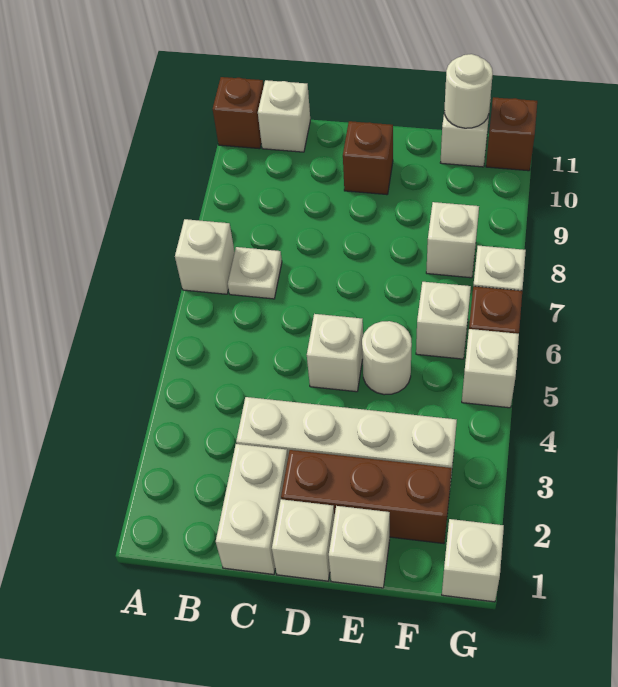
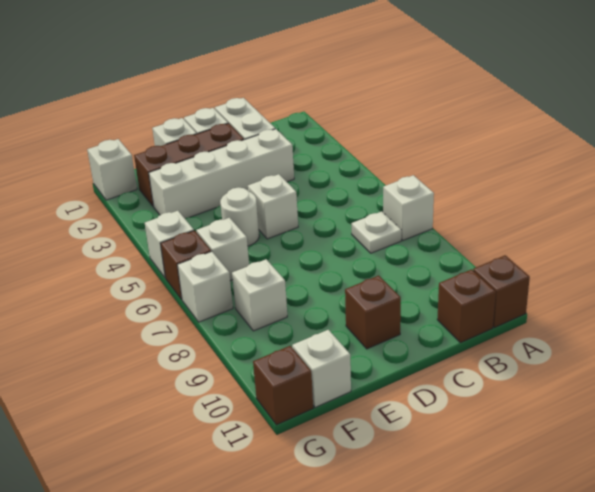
white brick B11 level 1 -> brown brick B11 level 1
white round brick F11 level 2 -> none

